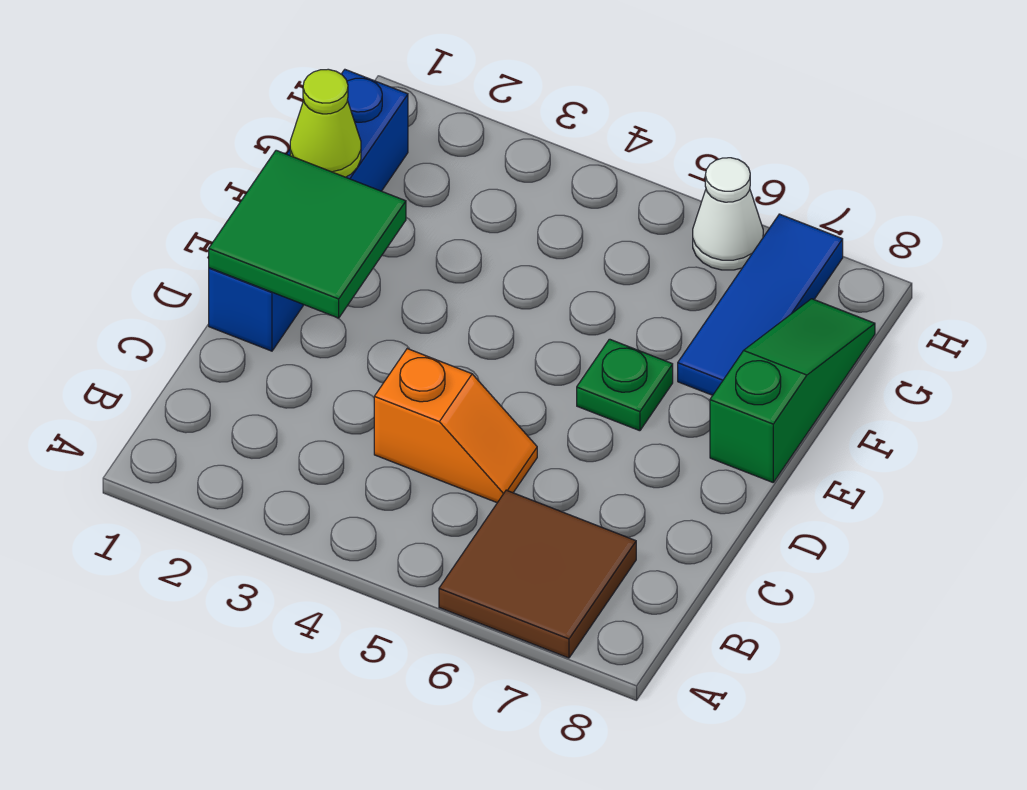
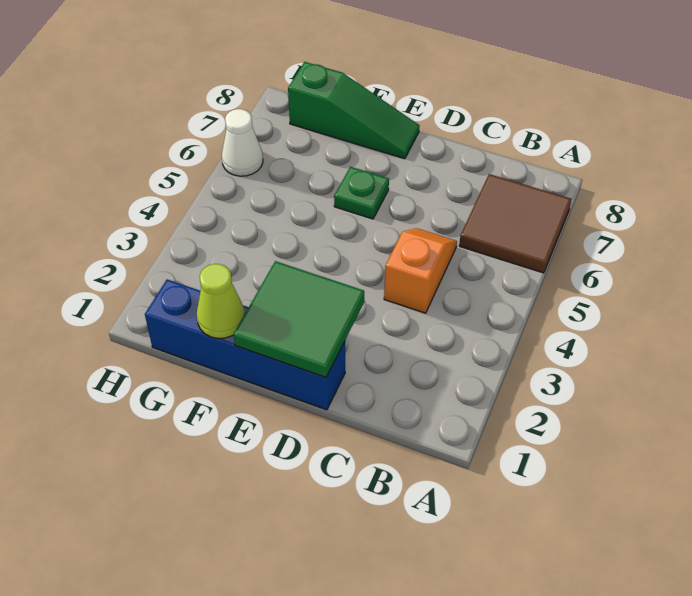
green slope E8:G8 level 1 top E -> green slope E8:G8 level 1 top G
blue tile F7:H7 level 1 -> none

